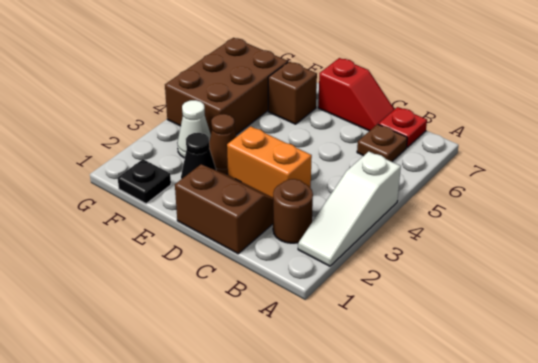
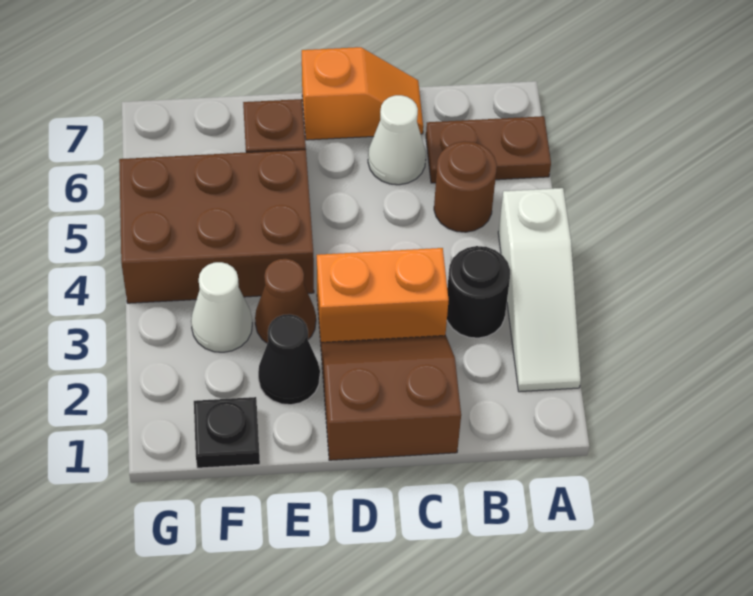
brown round brick B2 level 1 -> brown round brick B5 level 1
none -> black round brick B3 level 1
brown plate B6 level 1 -> brown plate A6:B6 level 1
red plate B7 level 1 -> none
none -> white cone C6 level 1
red slope C7:D7 level 1 top D -> orange slope C7:D7 level 1 top D
brown brick F4:G6 level 1 -> brown brick E4:G5 level 1

